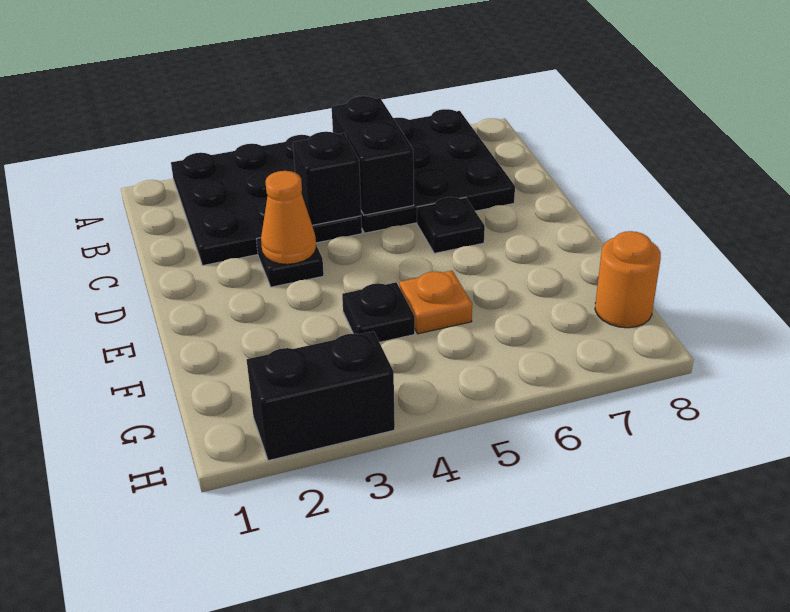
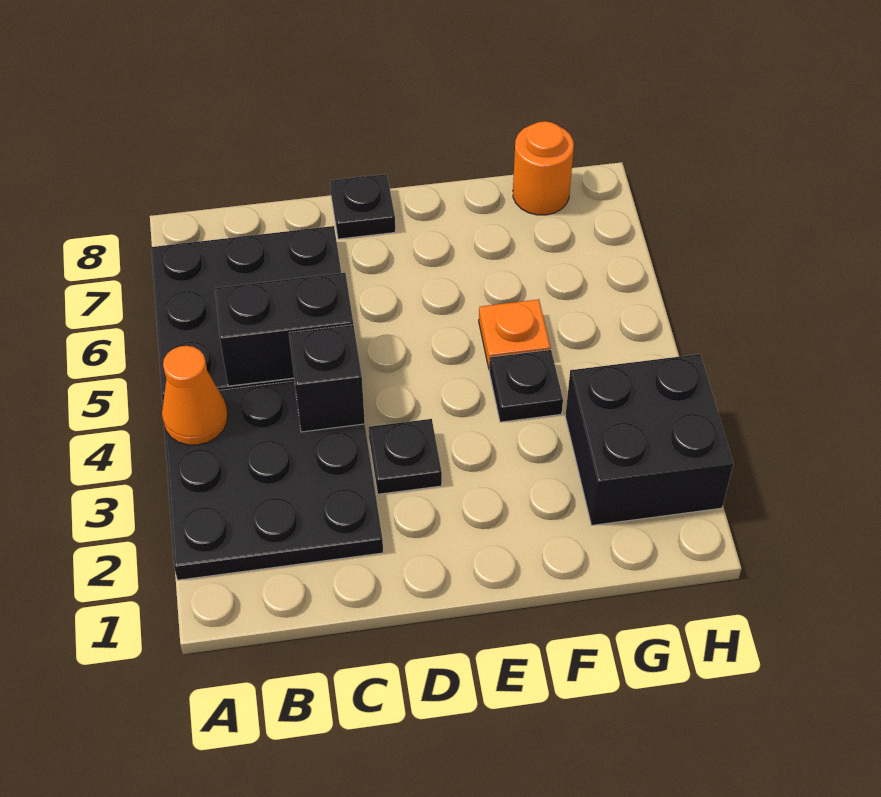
orange cone D3 level 2 -> orange cone A4 level 2
black plate D6 level 1 -> black plate D8 level 1
black brick H2:H3 level 1 -> black brick G2:H3 level 1

